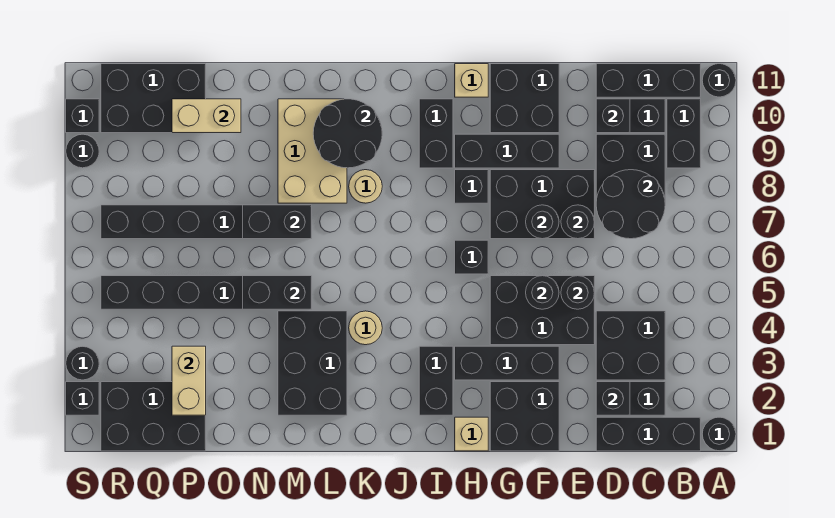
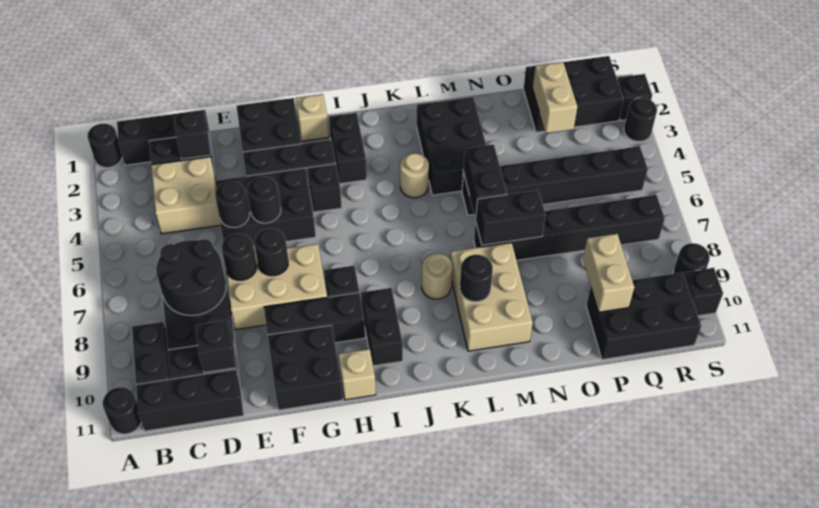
black brick C3:D4 level 1 -> tan brick C3:D4 level 1
black brick E7:G8 level 1 -> tan brick E7:G8 level 1
black brick H6 level 1 -> black brick H4 level 1
black round brick K9:L10 level 2 -> black round brick L9 level 2
black brick M5:N5 level 2 -> black brick M5:M6 level 2
tan brick O10:P10 level 2 -> tan brick P9:P10 level 2

